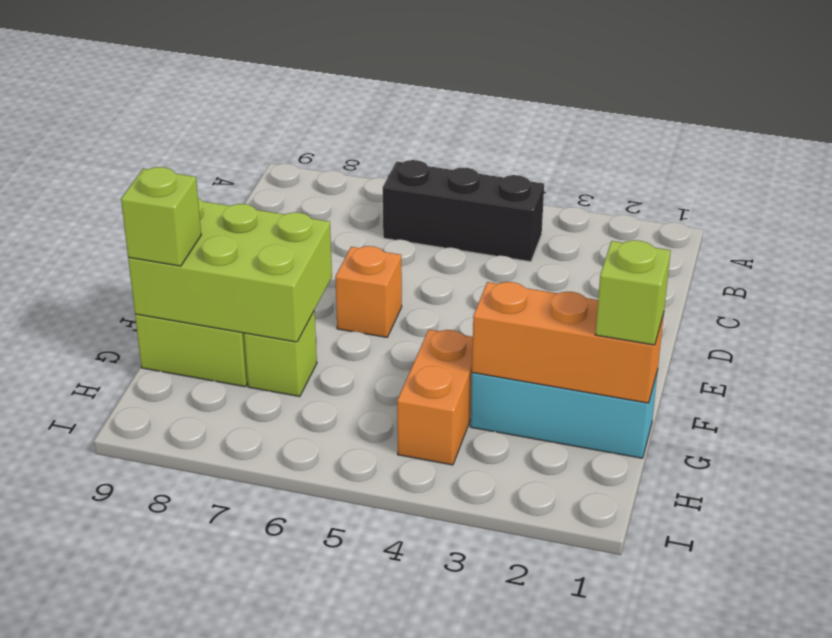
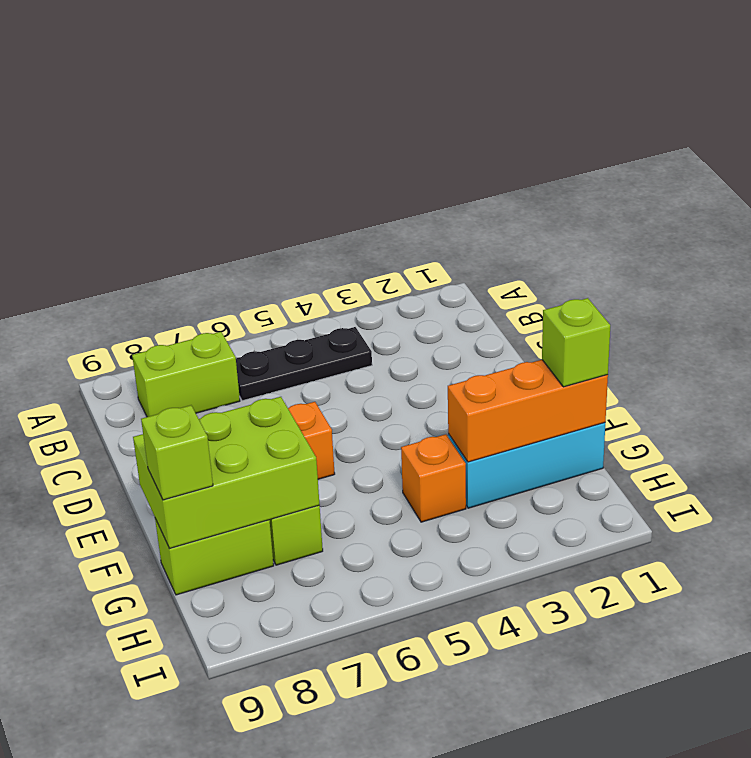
black brick B4:B6 level 1 -> black plate B4:B6 level 1
none -> lime brick B7:B8 level 1
orange brick G4:H4 level 1 -> orange brick G4 level 1

